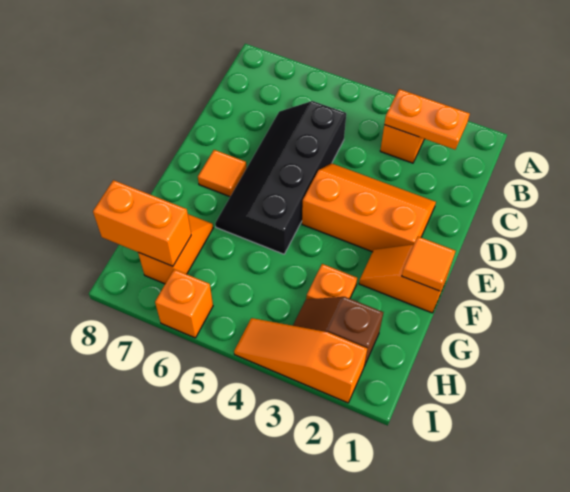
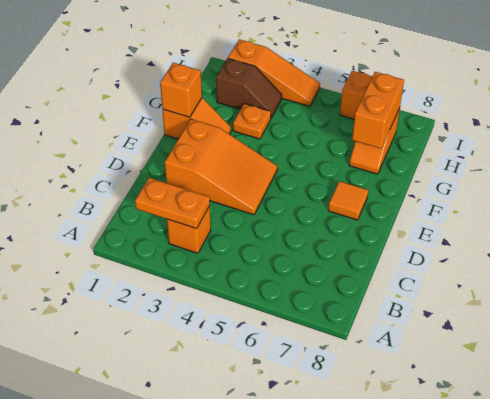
black slope C5:F6 level 1 top 5 -> none
orange slope D2:E4 level 1 top E -> orange slope D2:E4 level 1 top 2
orange tile F1 level 2 -> orange brick F1 level 2
orange brick H7:H8 level 2 -> orange brick G7:H7 level 2

